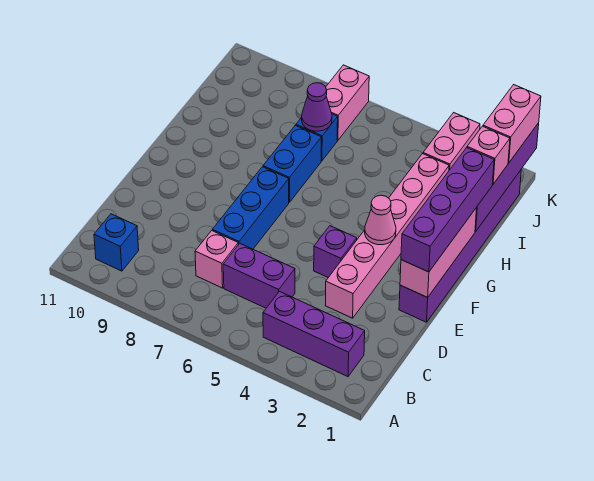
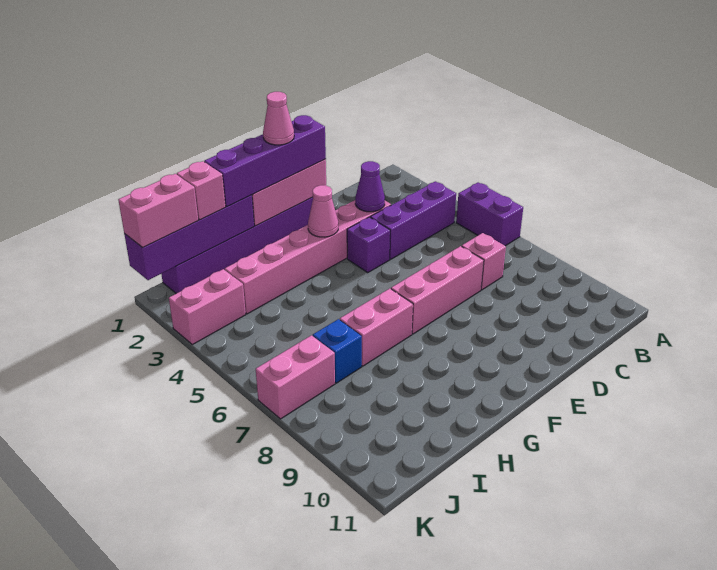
purple brick B2:B4 level 1 -> purple brick B4:D4 level 1
blue brick B10 level 1 -> none
purple brick C5:C6 level 1 -> purple brick A5:A6 level 1
blue brick D7:F7 level 1 -> pink brick D7:F7 level 1
none -> pink cone F1 level 4
blue brick G7:H7 level 1 -> pink brick G7:H7 level 1
purple cone I7 level 2 -> purple cone D3 level 2

